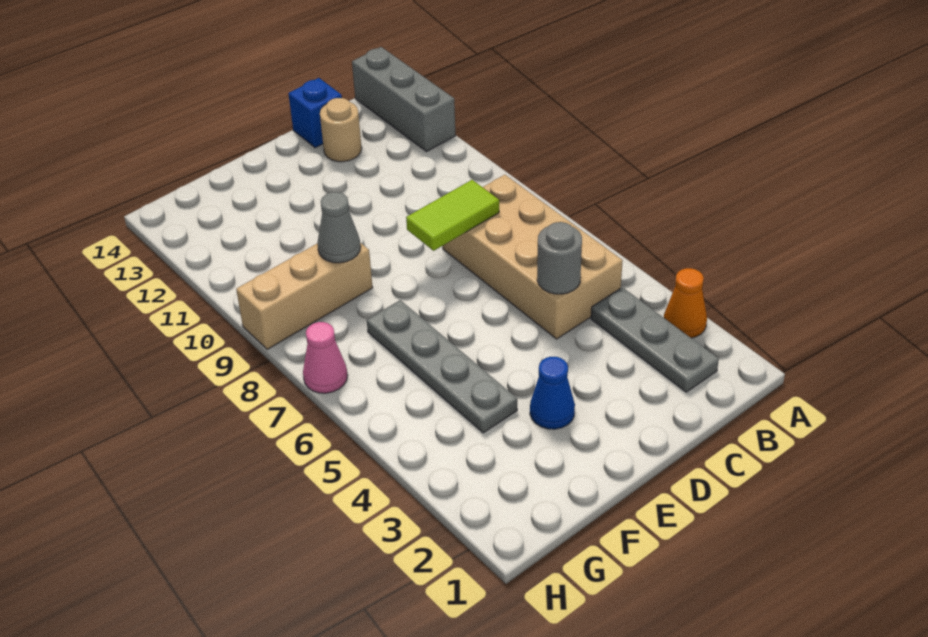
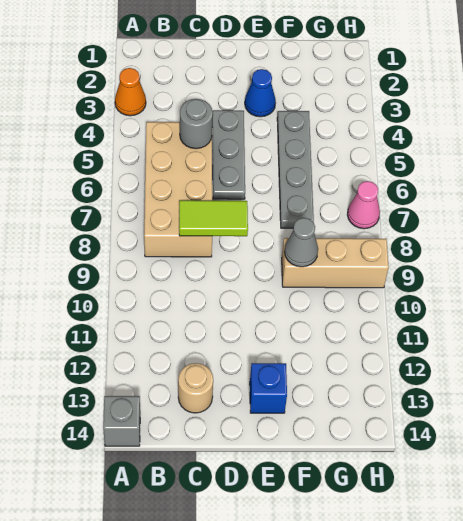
grey brick A12:A14 level 1 -> grey brick A14 level 1
grey plate B2:B4 level 1 -> grey plate D4:D6 level 1
blue brick C14 level 1 -> blue brick E13 level 1

